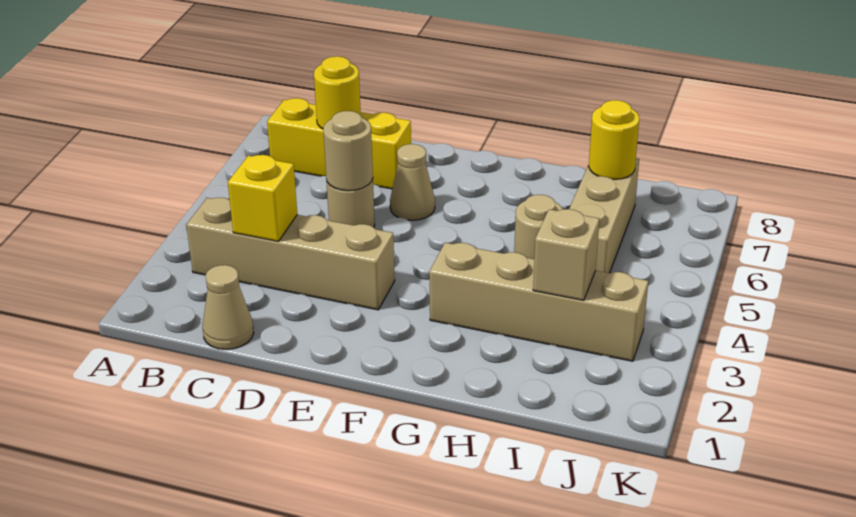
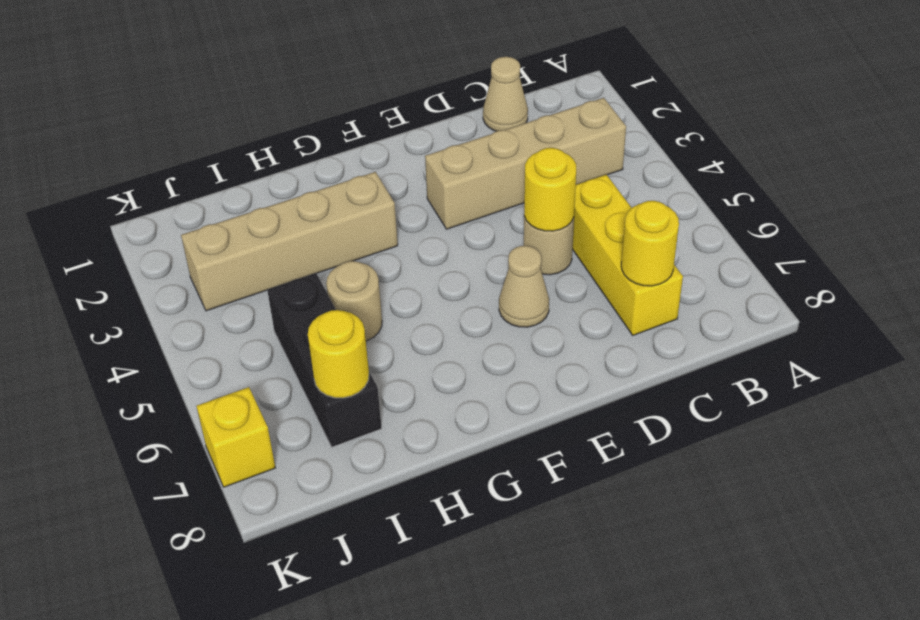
yellow brick B7:D7 level 1 -> yellow brick C5:C7 level 1
yellow brick C3 level 2 -> yellow brick K7 level 1
tan round brick D5 level 2 -> yellow round brick D5 level 2
tan brick I3 level 2 -> none
tan brick I5:I7 level 1 -> black brick I5:I7 level 1

